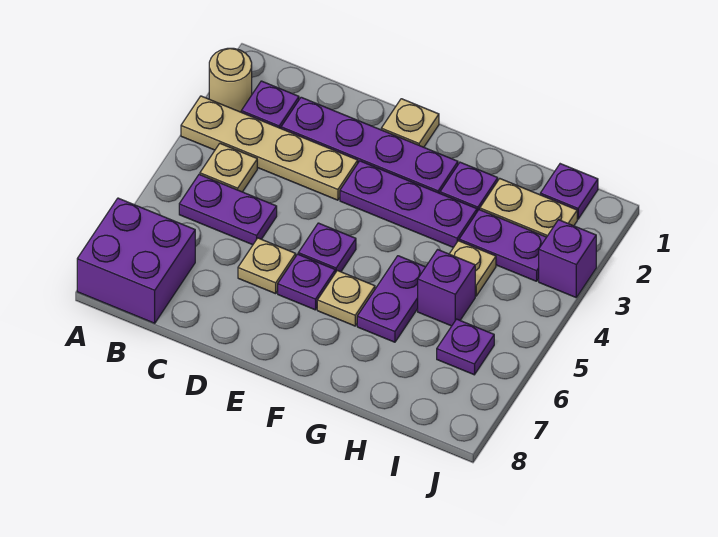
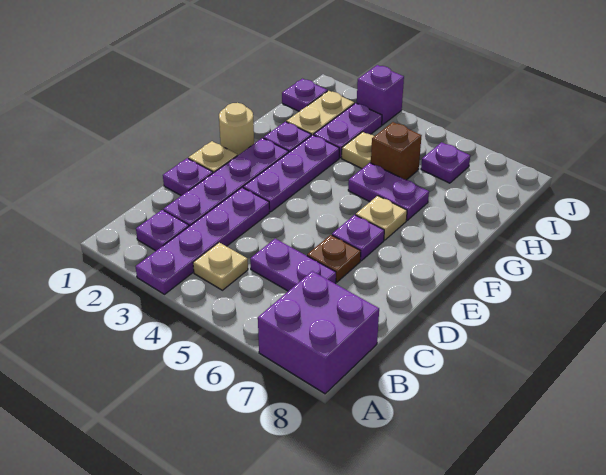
tan round brick A2 level 1 -> tan round brick F1 level 1
tan plate A3:D3 level 1 -> purple plate A3:D3 level 1
purple plate B5:C5 level 1 -> purple plate C5:C6 level 1
tan plate D6 level 1 -> brown plate D6 level 1
purple plate E5 level 1 -> purple plate D1 level 1
purple brick H5 level 1 -> brown brick H5 level 1

